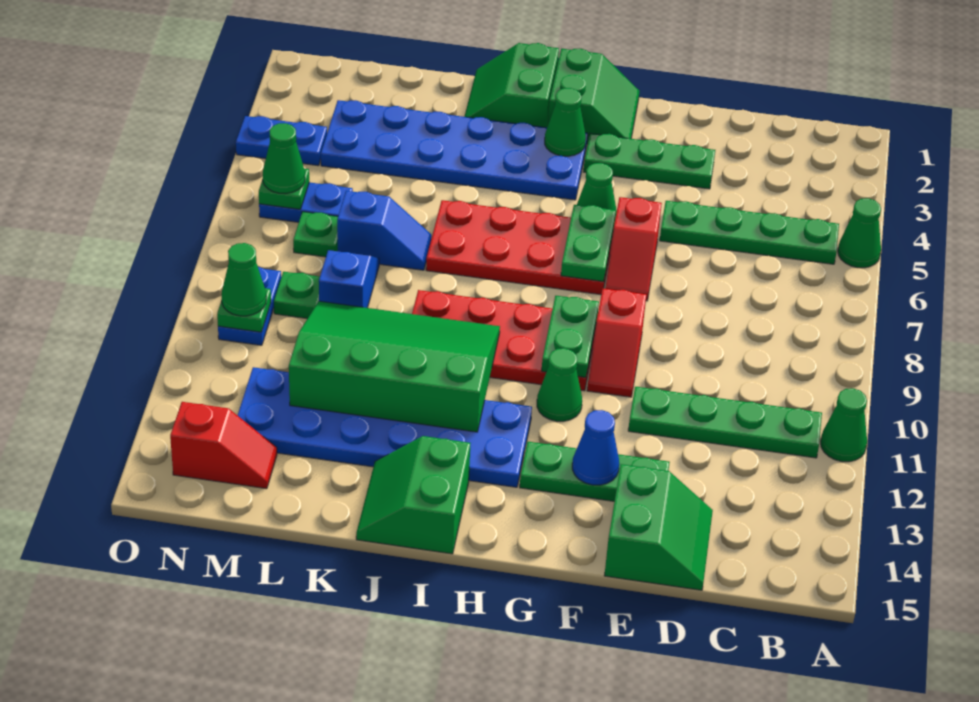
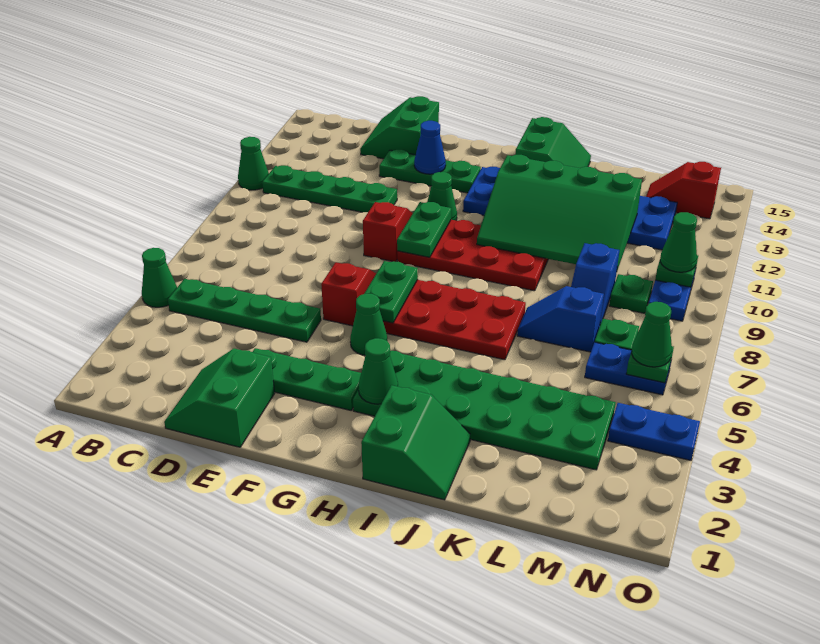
green slope G1:H2 level 1 top H -> green slope D1:E2 level 1 top E
blue plate H3:M4 level 1 -> green plate H3:M4 level 1

